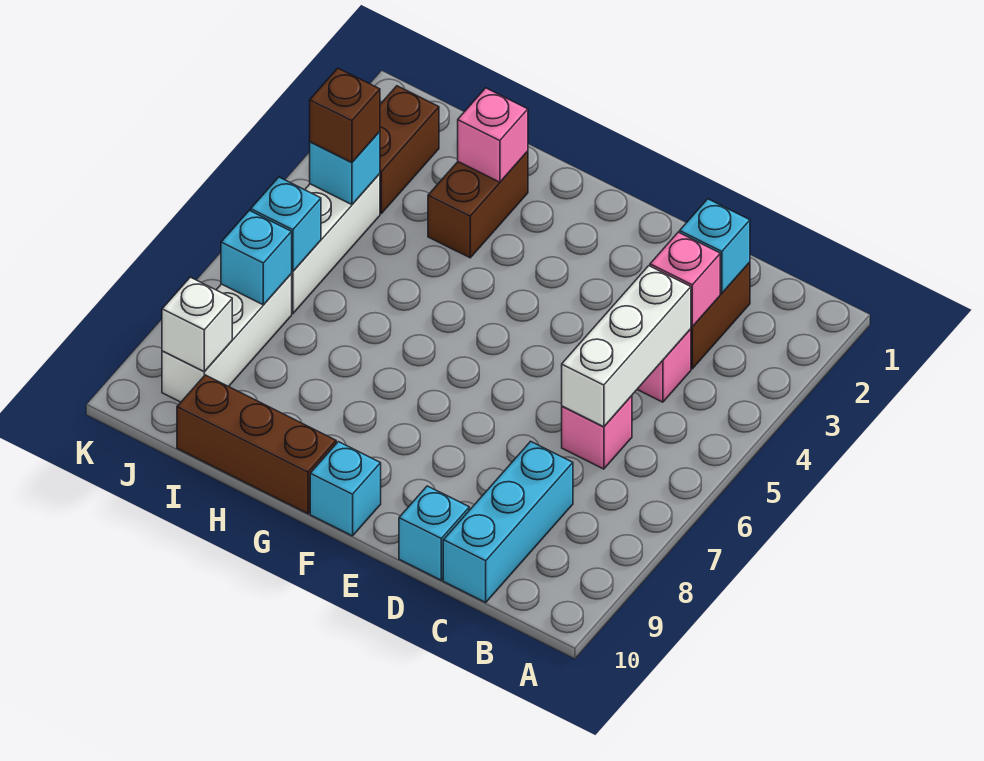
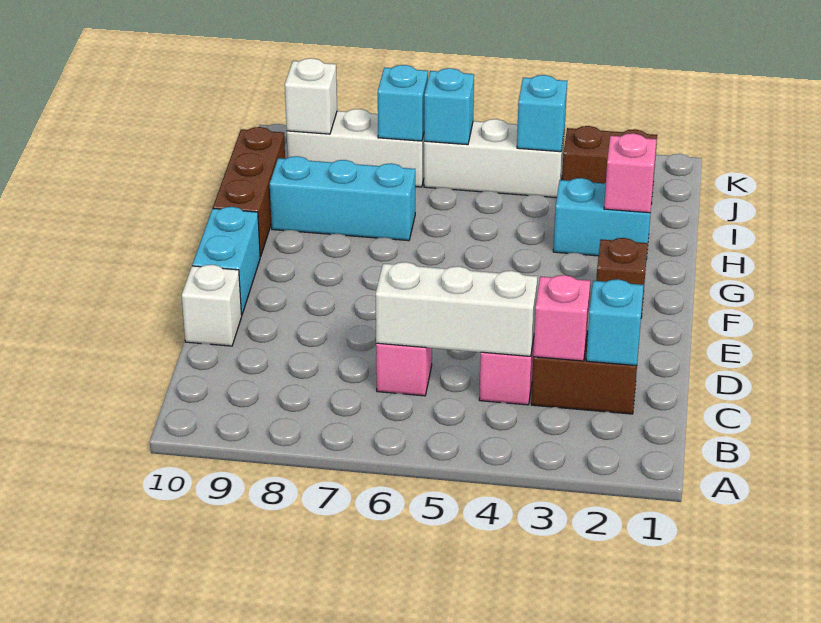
cyan brick C8:C10 level 1 -> cyan brick H7:H9 level 1
cyan brick D10 level 1 -> white brick D10 level 1
cyan brick F10 level 1 -> cyan brick E10:F10 level 1
brown brick H2:H3 level 1 -> cyan brick H2:H3 level 1
brown brick J4 level 3 -> brown brick F2 level 1

